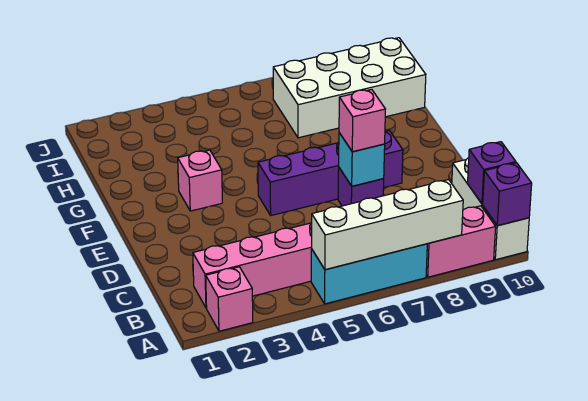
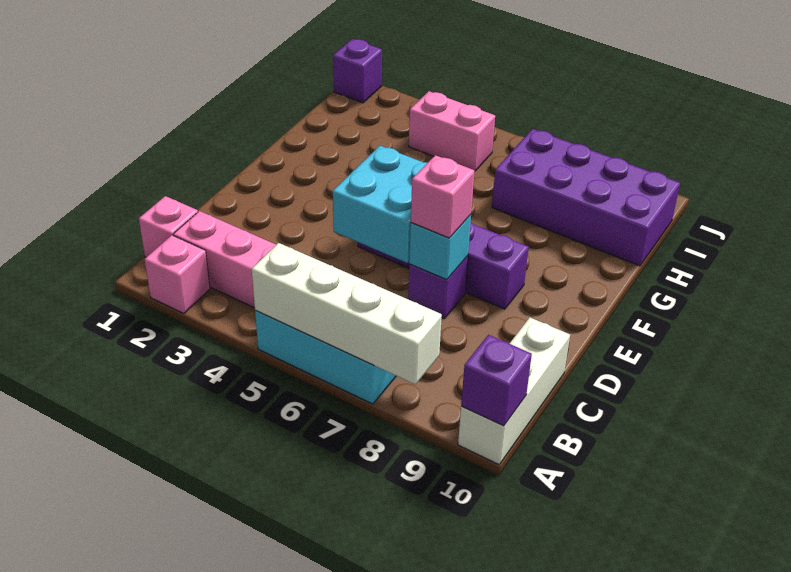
pink brick A8:A9 level 1 -> pink brick I4:I5 level 1
purple brick B10 level 2 -> purple brick J1 level 1
none -> cyan brick D5:E6 level 2
pink brick F3 level 1 -> pink brick B1 level 1
white brick H7:I10 level 1 -> purple brick H7:I10 level 1

